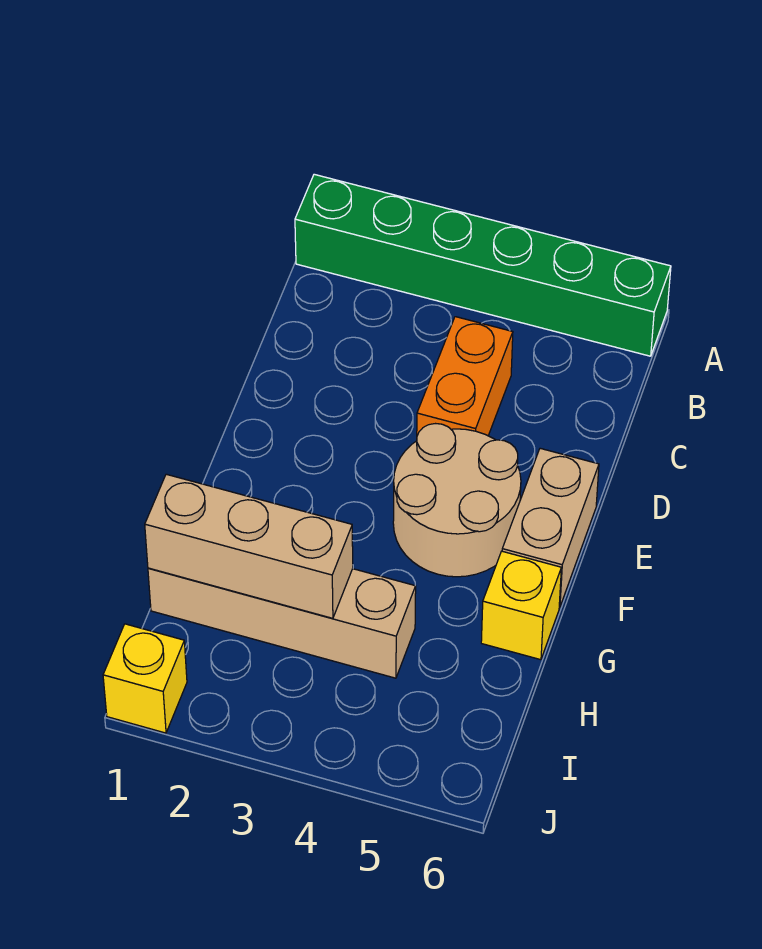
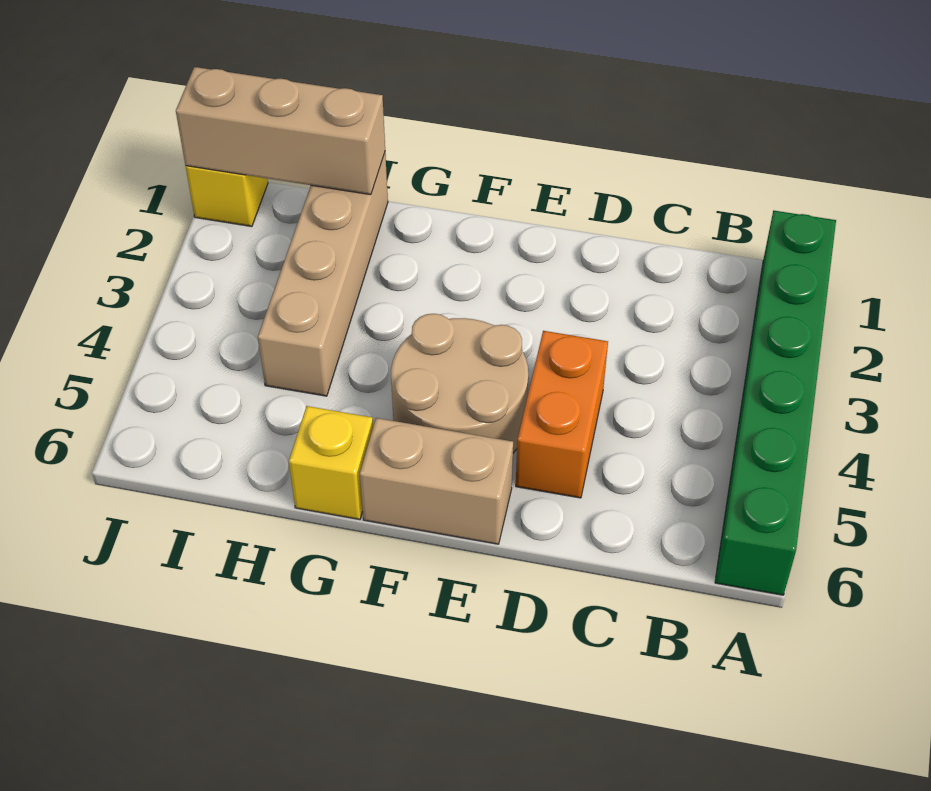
orange brick C4:D4 level 1 -> orange brick D4:D5 level 1
tan brick H1:H3 level 2 -> tan brick H1:J1 level 2

